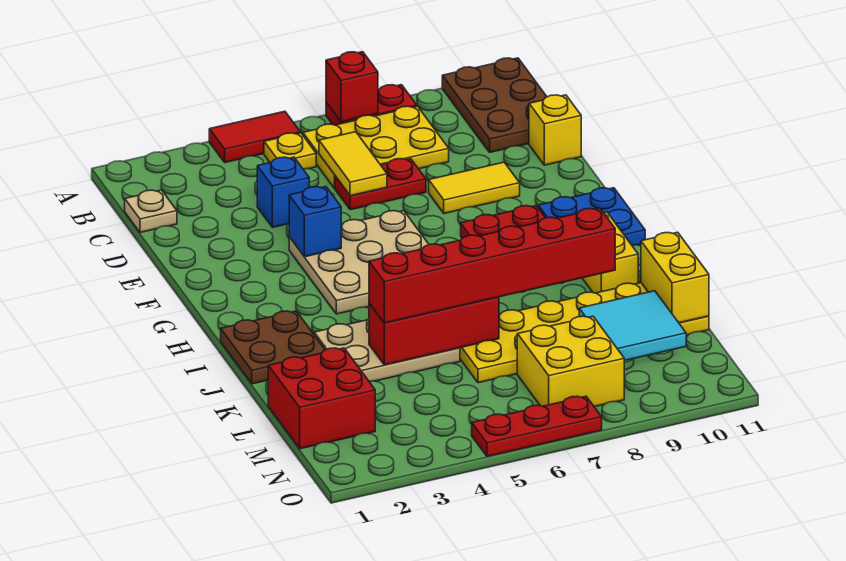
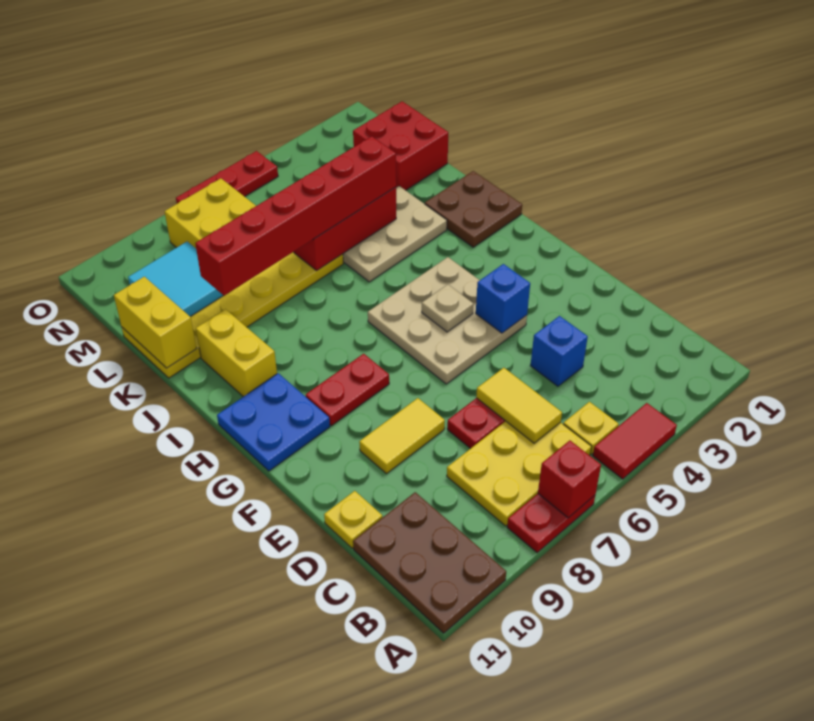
tan plate C1 level 1 -> tan plate G5 level 2
yellow brick D11 level 1 -> yellow plate D11 level 1

